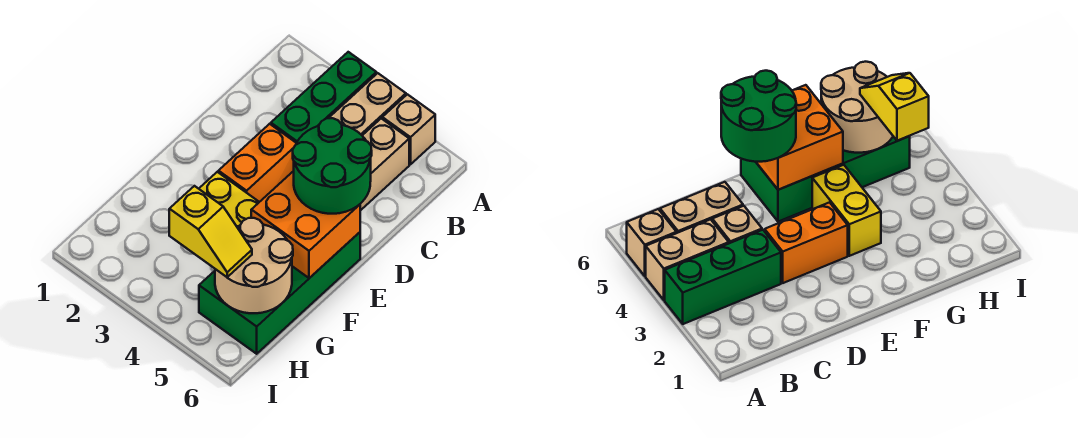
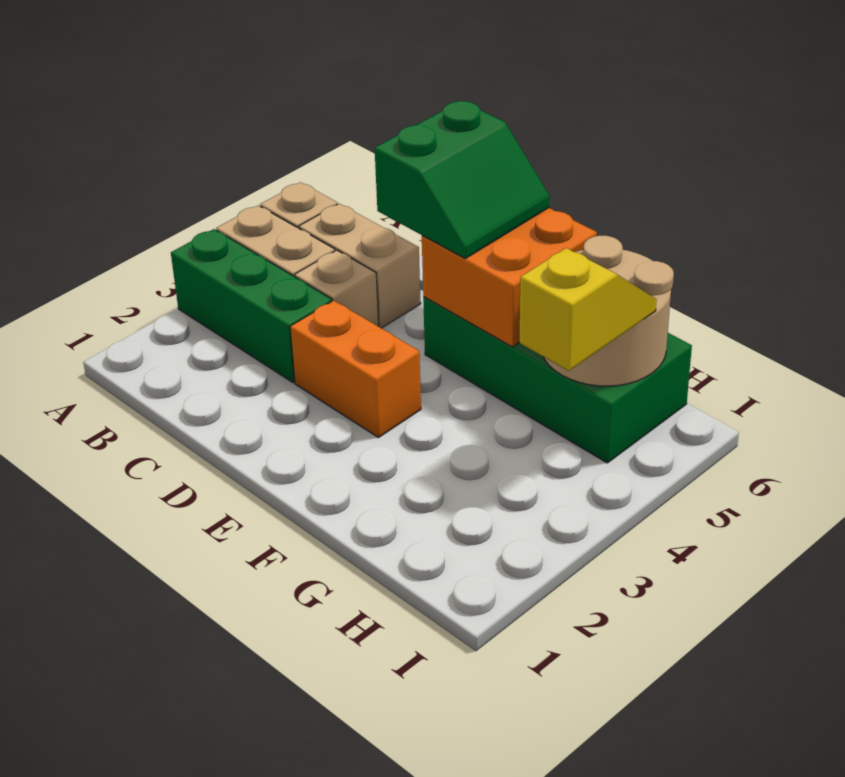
green round brick D5:E6 level 3 -> green slope D5:E6 level 3 top D
yellow brick F3:F4 level 1 -> none

